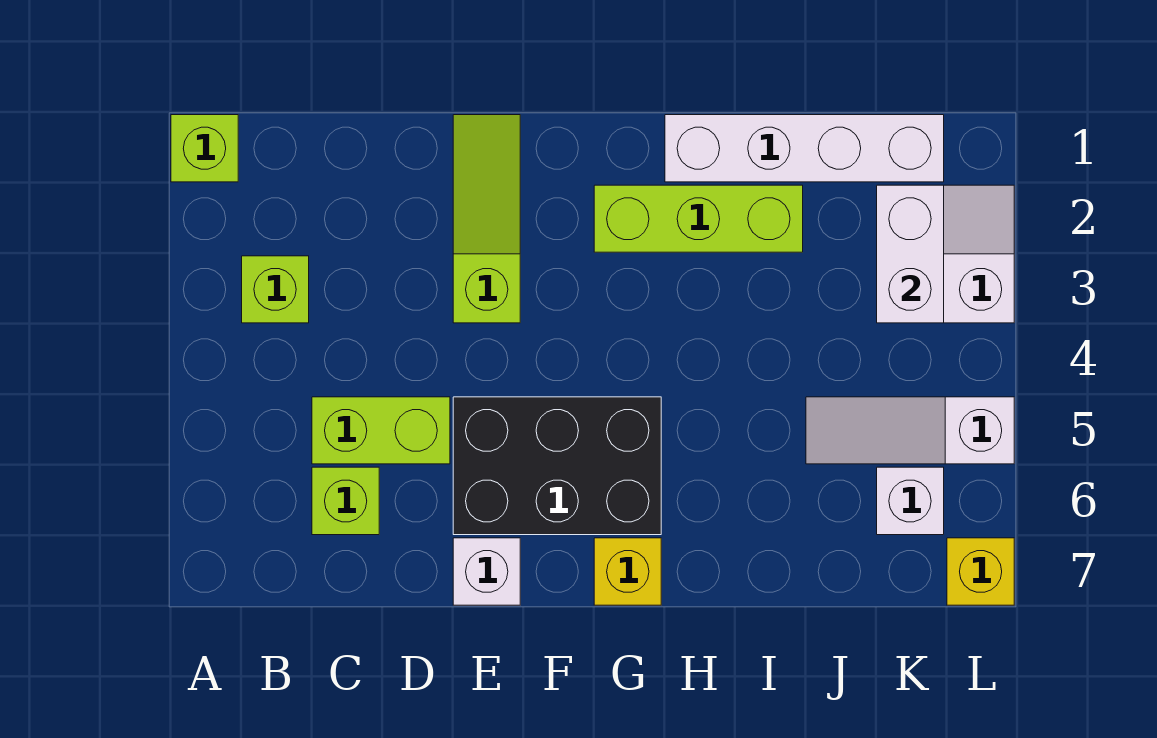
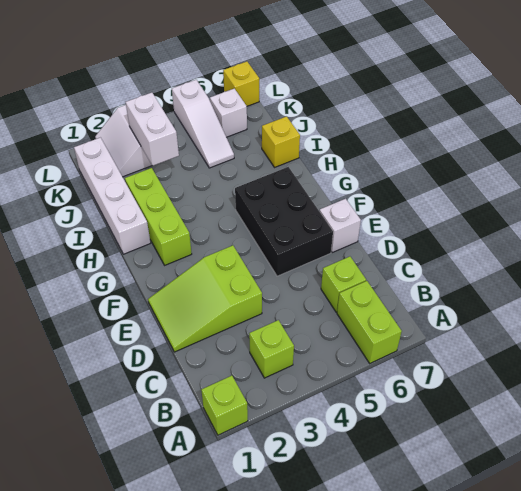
lime brick C5:D5 level 1 -> lime brick A6:B6 level 1
lime slope E1:E3 level 1 top 3 -> lime slope D1:E3 level 1 top 3
yellow brick G7 level 1 -> yellow brick I7 level 1
white brick K2:K3 level 2 -> white brick J3:K3 level 2

